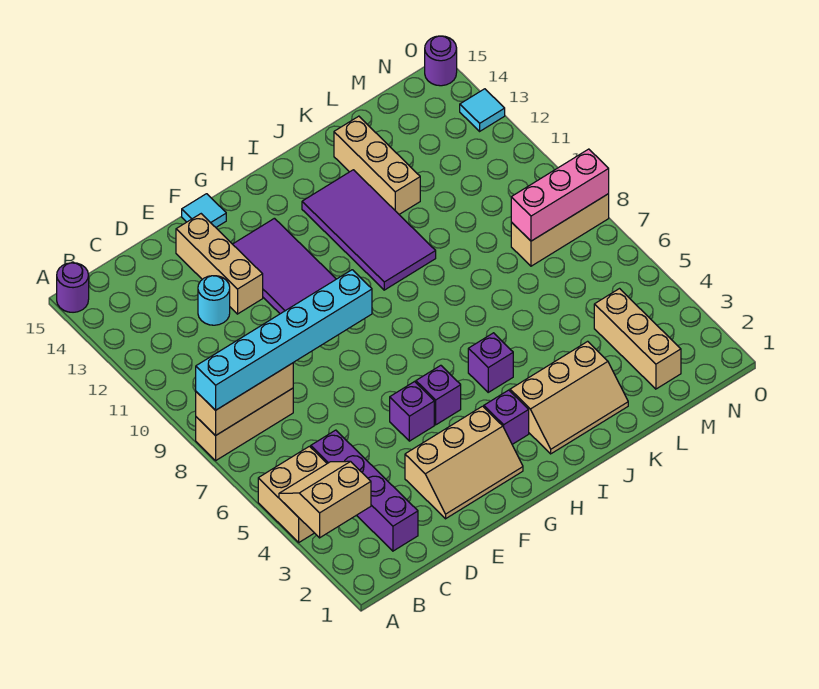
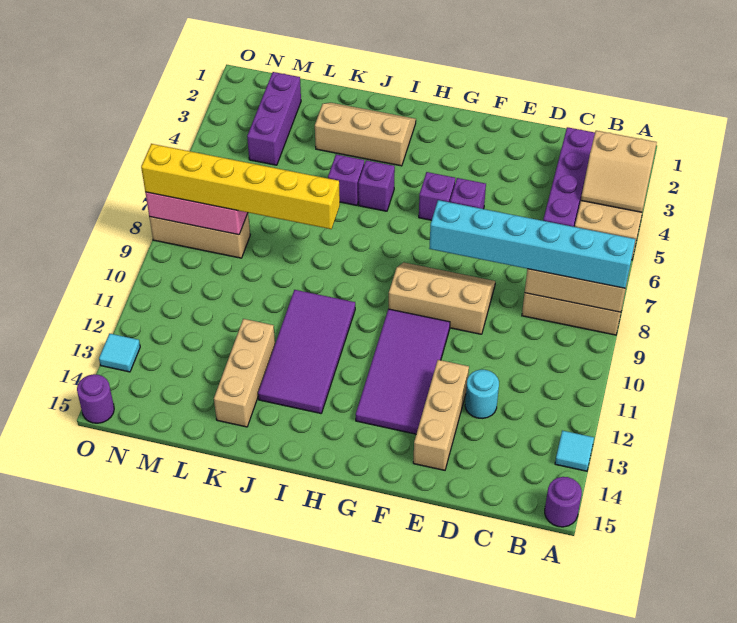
tan slope E2:G3 level 1 top 3 -> tan slope E8:G9 level 1 top 9
cyan tile F15 level 1 -> cyan tile A13 level 1
purple brick H3 level 1 -> purple brick J5 level 1
none -> yellow brick J8:O8 level 3
tan brick M2:M4 level 1 -> purple brick M2:M4 level 1

